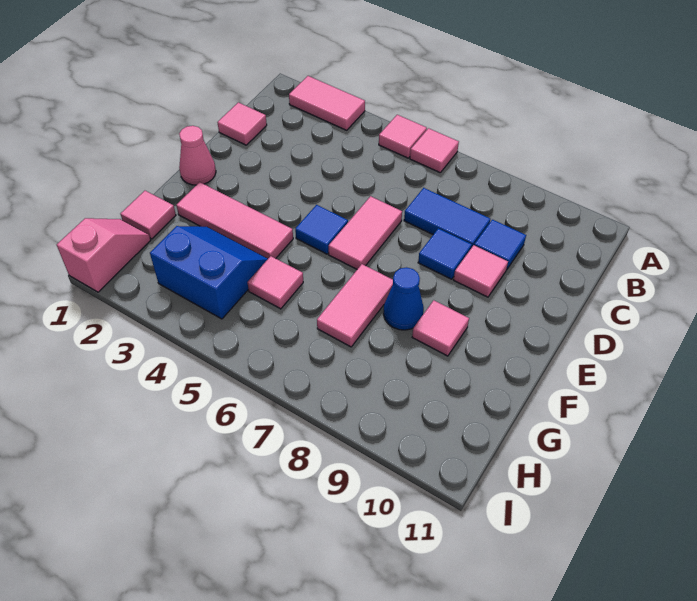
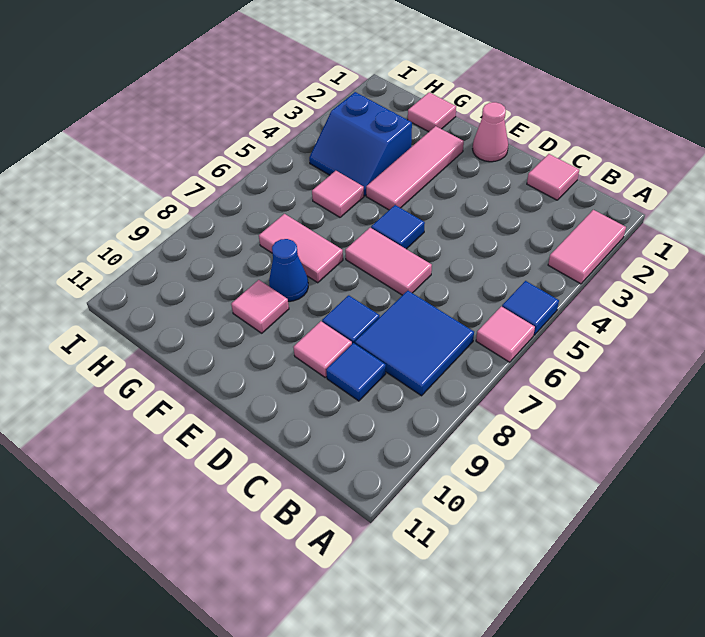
pink tile A5 level 1 -> blue tile A5 level 1
blue tile C7:C8 level 1 -> blue tile B7:C8 level 1
blue slope G3:H4 level 1 top H -> blue slope G3:H4 level 1 top 3
pink slope H1:I1 level 1 top I -> none

